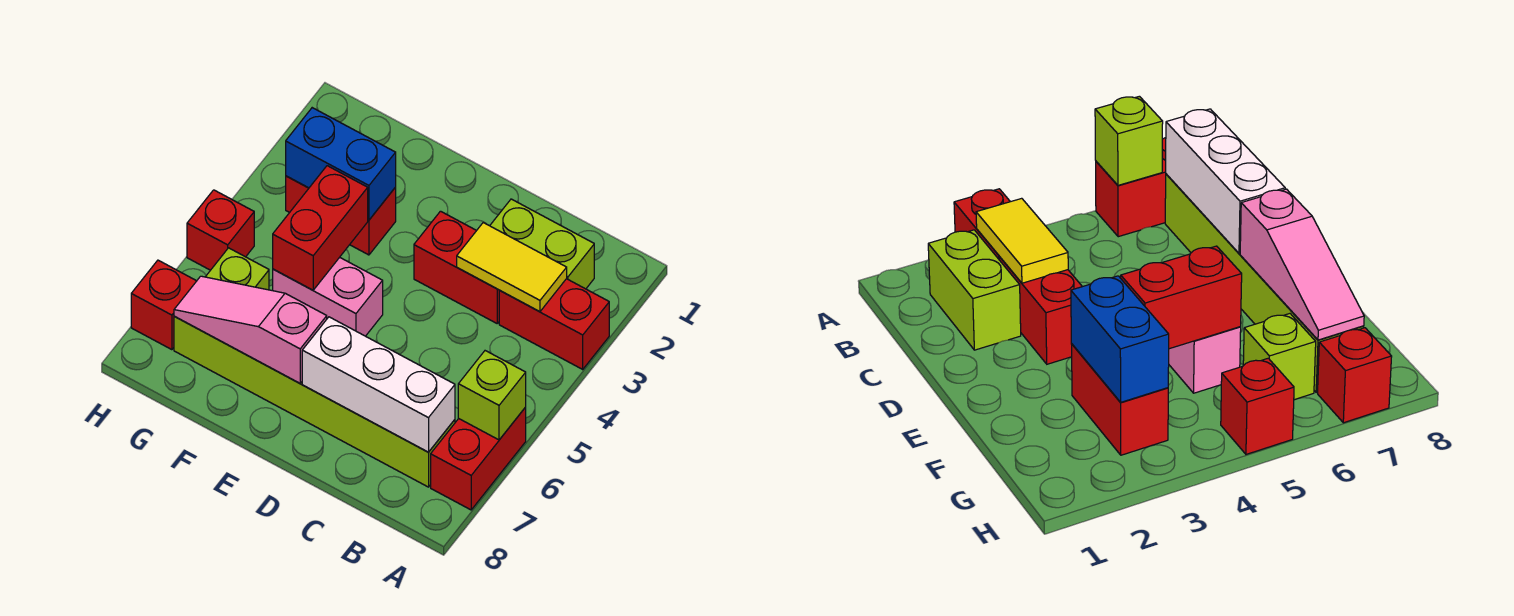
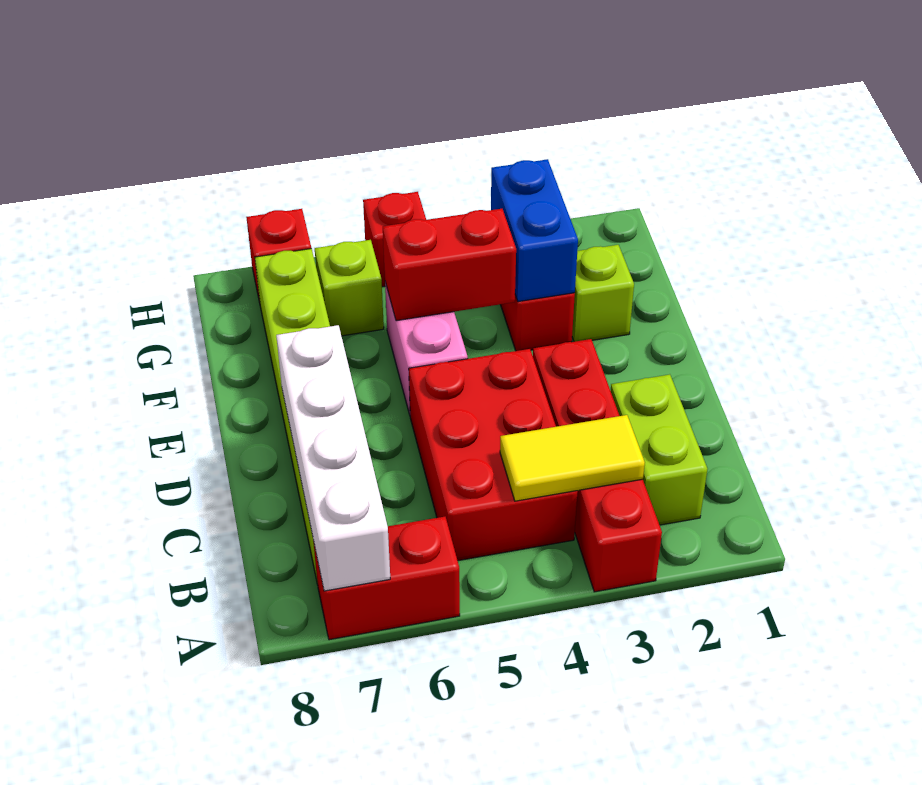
lime brick A6 level 2 -> lime brick F2 level 1
yellow tile B3:C3 level 2 -> yellow tile B3:B4 level 2
none -> red brick B4:D5 level 1
white brick B7:D7 level 2 -> white brick A7:D7 level 2
pink slope E7:G7 level 2 top E -> none

